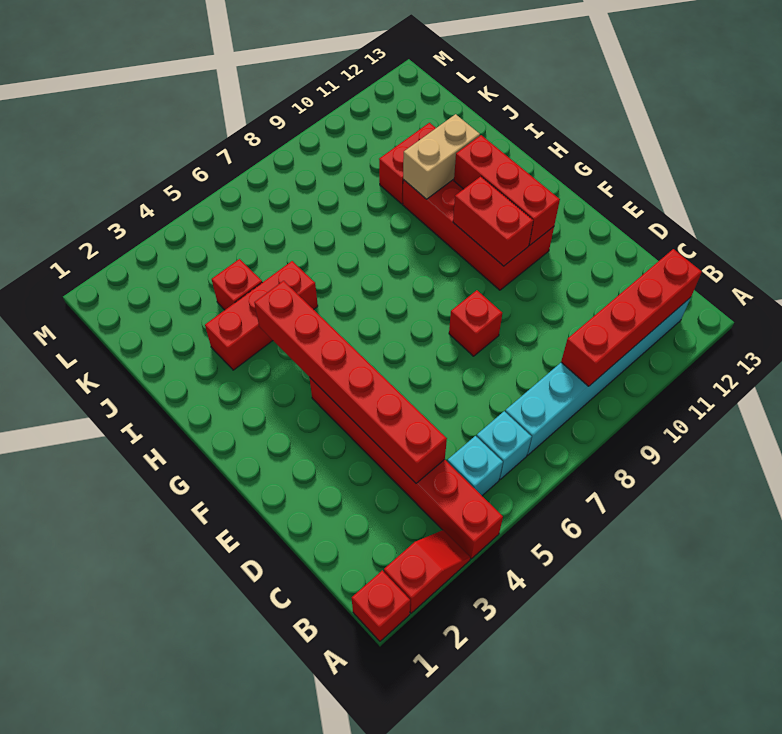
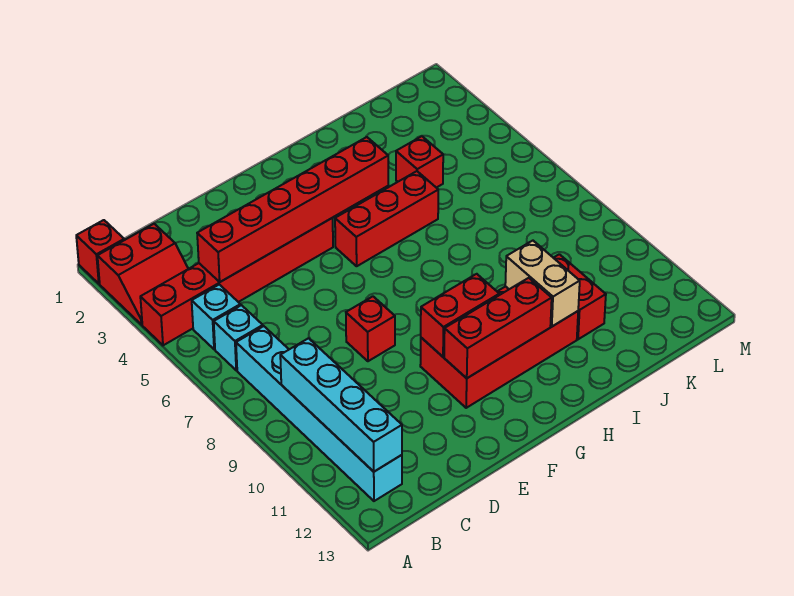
red slope A2:A3 level 1 top 2 -> red slope A2:B3 level 1 top 2
red brick B9:B12 level 2 -> cyan brick B9:B12 level 2
red brick I3:I5 level 1 -> red brick G5:I5 level 1

